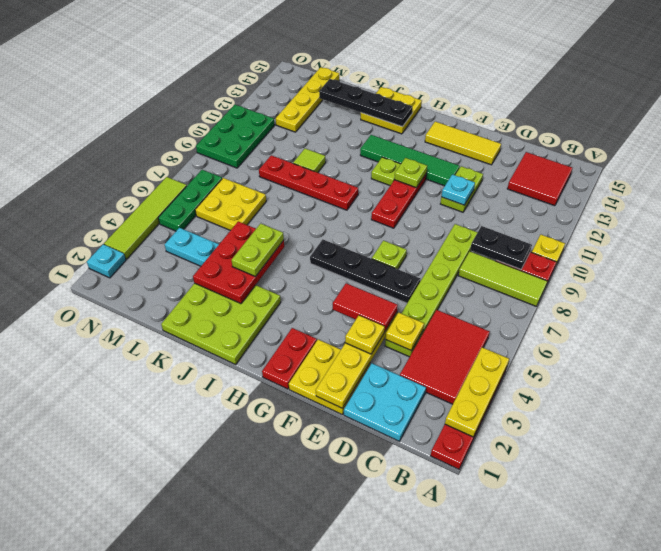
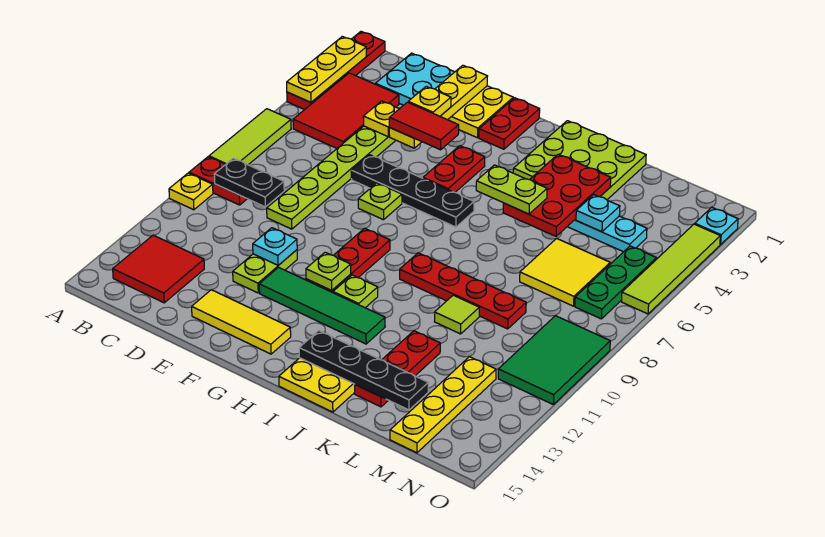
lime tile A8:C8 level 1 -> lime tile A6:A8 level 1
none -> red plate G4:G5 level 1
lime plate J4:J5 level 3 -> lime plate I5:J5 level 3
none -> red plate K12:K14 level 1
none -> cyan plate L4 level 2
yellow plate L6:M7 level 1 -> yellow tile L6:M7 level 1
green plate N9:O11 level 1 -> green tile N9:O11 level 1

